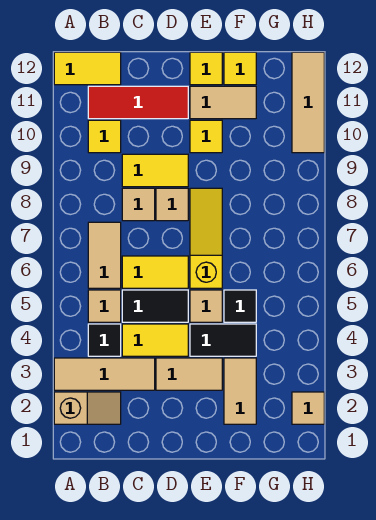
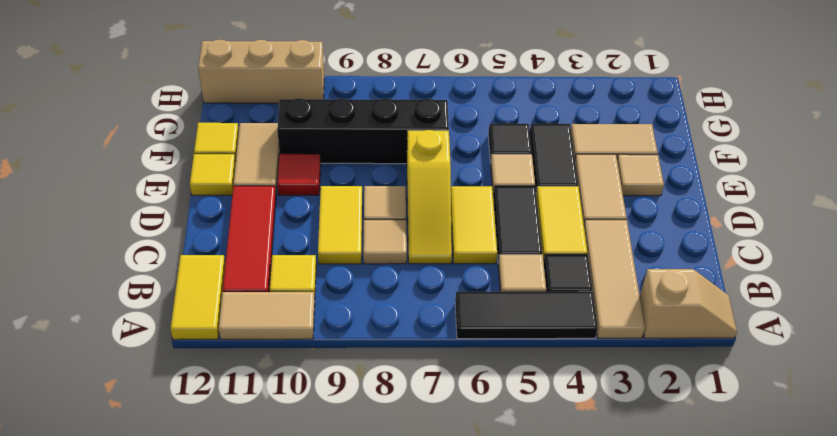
tan slope A2:B2 level 1 top A -> tan slope A1:A2 level 1 top 2
none -> black tile A4:A6 level 1
tan tile B6:B7 level 1 -> tan tile A10:A11 level 1
yellow slope E6:E8 level 1 top 6 -> yellow slope C7:E7 level 1 top E
yellow tile E10 level 1 -> red tile E10 level 1
none -> black brick F7:F10 level 1
tan tile H2 level 1 -> tan tile E2 level 1
tan tile H10:H12 level 1 -> tan brick H10:H12 level 1

